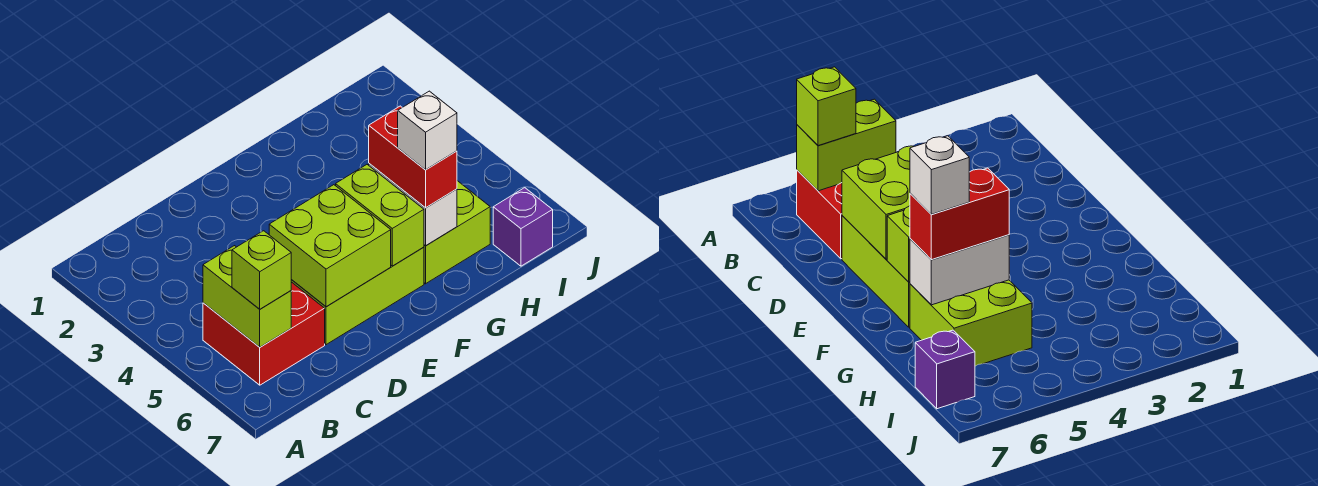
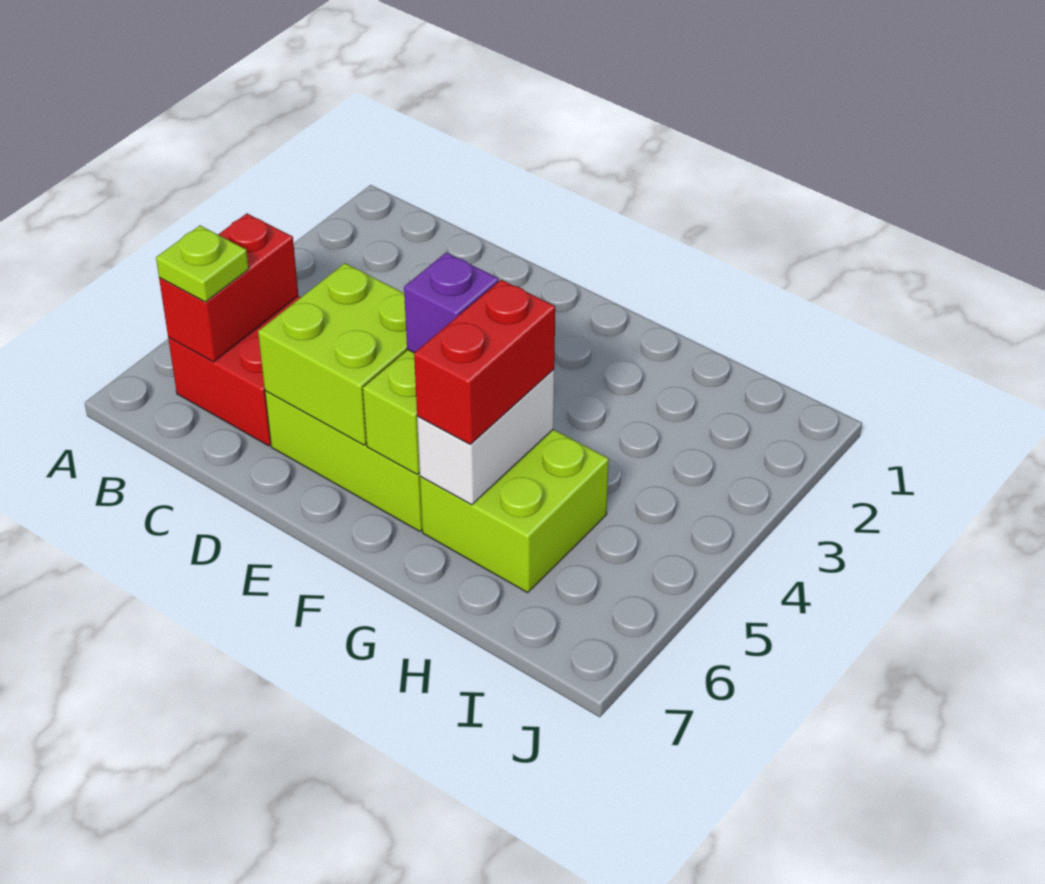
lime brick B5:B6 level 2 -> red brick B5:B6 level 2
lime brick B6 level 3 -> lime plate B6 level 3
white brick G6 level 4 -> none
purple brick I7 level 1 -> purple brick F5 level 3

